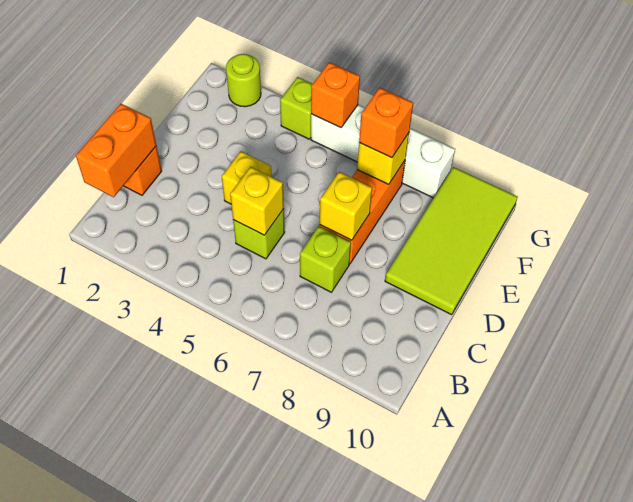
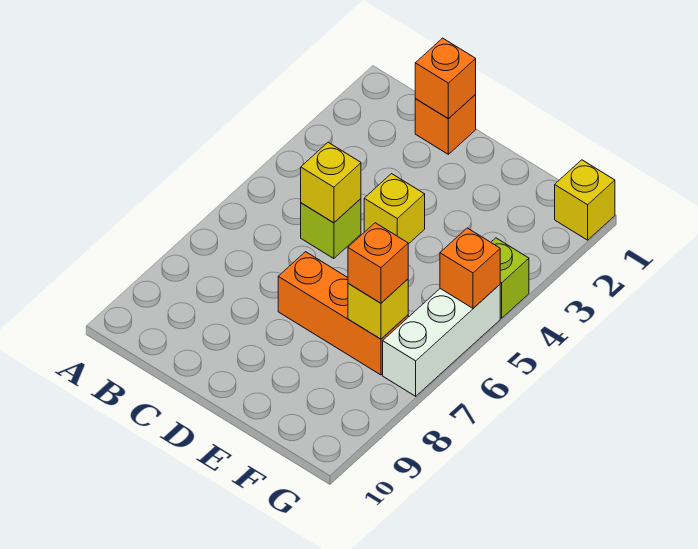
orange brick B1:C1 level 2 -> orange brick C1 level 2
lime brick C7 level 1 -> none
yellow brick D7 level 2 -> yellow brick G1 level 1
lime tile D9:G10 level 1 -> none
lime round brick G2 level 1 -> none
white brick G5:G8 level 1 -> white brick G5:G7 level 1

